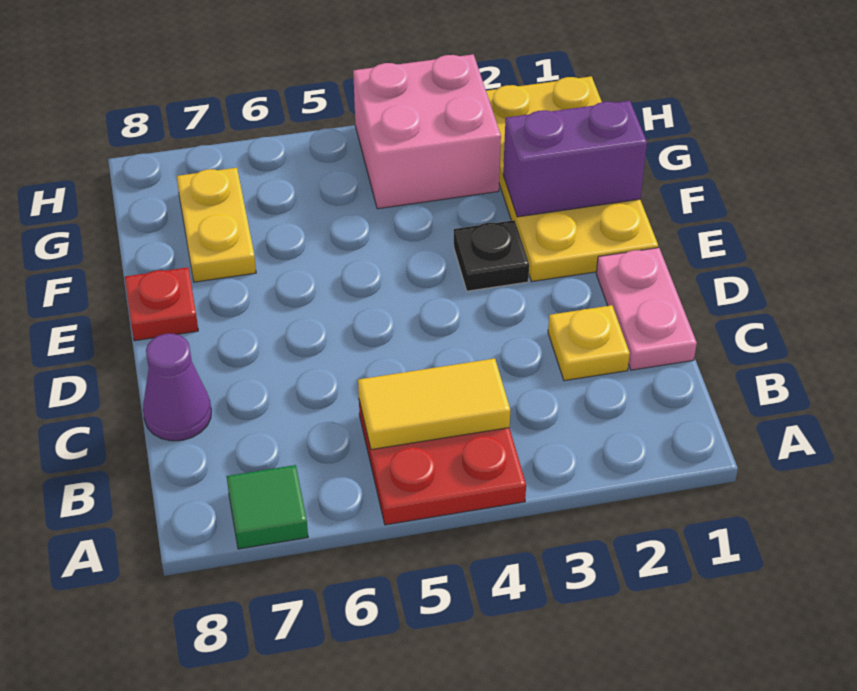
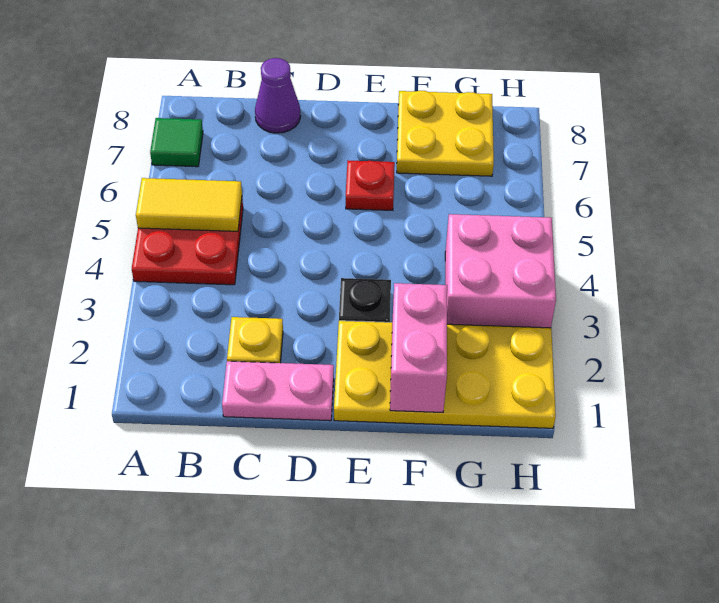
yellow tile B4:B5 level 2 -> yellow tile A5:B5 level 2
red plate E8 level 1 -> red plate E6 level 1
purple brick F1:F2 level 2 -> pink brick F1:F2 level 2
yellow plate F7:G7 level 1 -> yellow plate F7:G8 level 1

